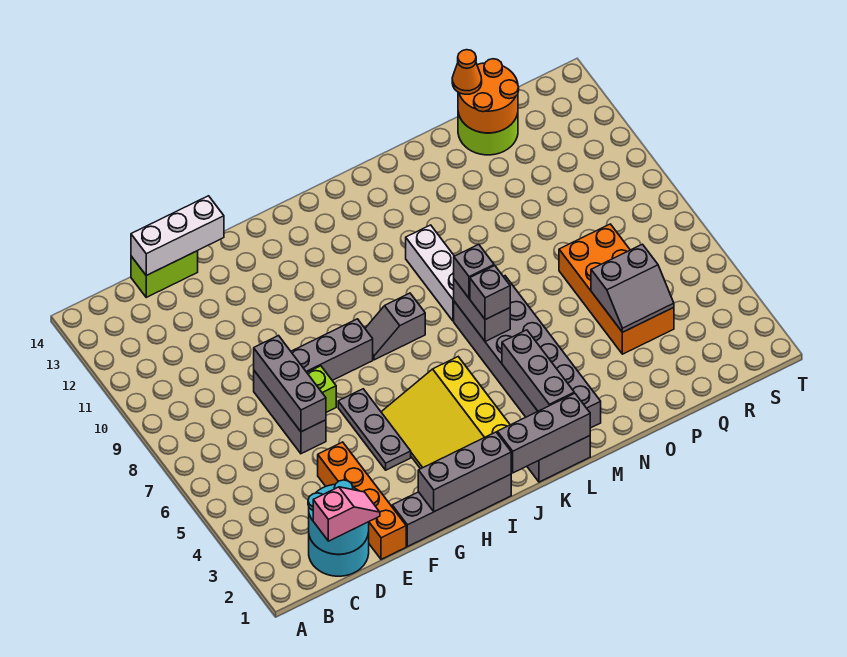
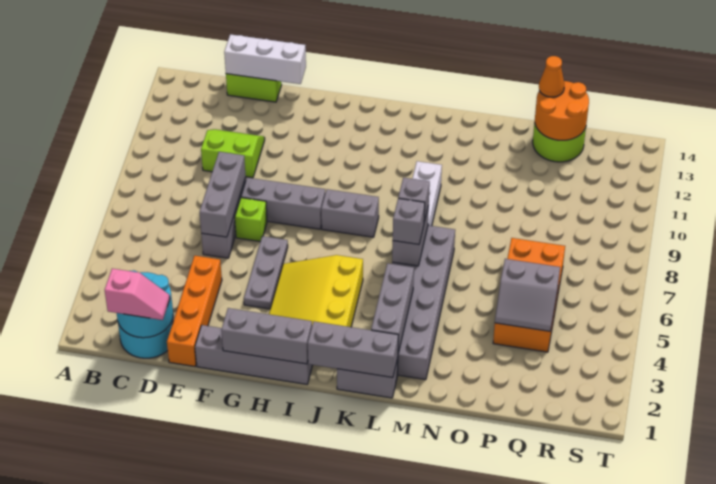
none -> lime slope D10:E11 level 1 top 10
grey slope I8:J8 level 1 top J -> grey brick I8:J8 level 1

